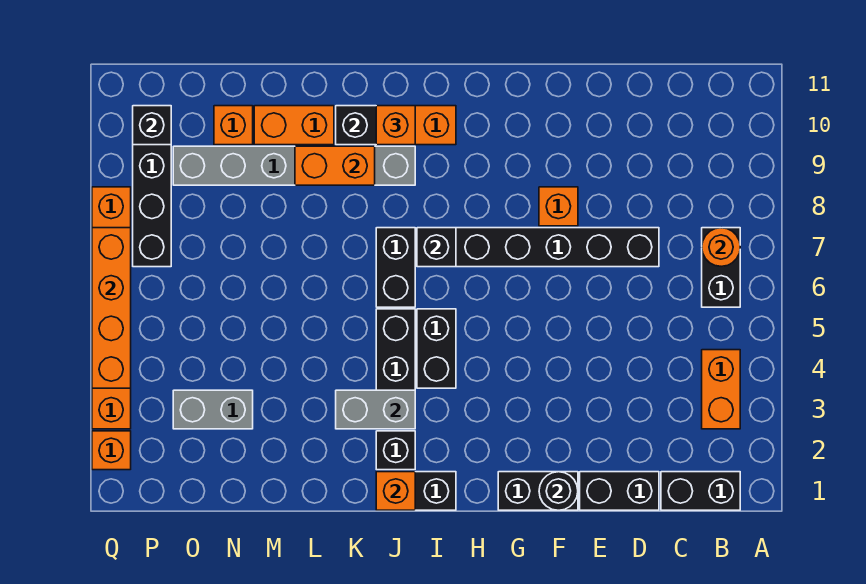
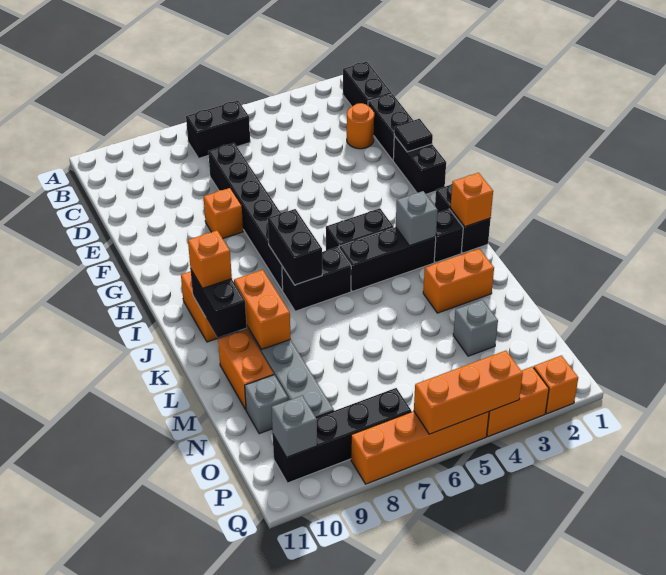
orange brick B3:B4 level 1 -> orange brick L2:L3 level 1
orange round brick B7 level 2 -> orange round brick D2 level 1
black round brick F1 level 2 -> black tile F1 level 2
black brick I7 level 2 -> black brick I7:J7 level 2
grey brick J3:K3 level 2 -> grey brick J3 level 2
grey brick N3:O3 level 1 -> grey brick N3 level 1
orange brick N10 level 1 -> grey brick N10 level 1
black brick P10 level 2 -> grey brick P10 level 2
orange brick Q4:Q7 level 2 -> orange brick Q4:Q6 level 2

